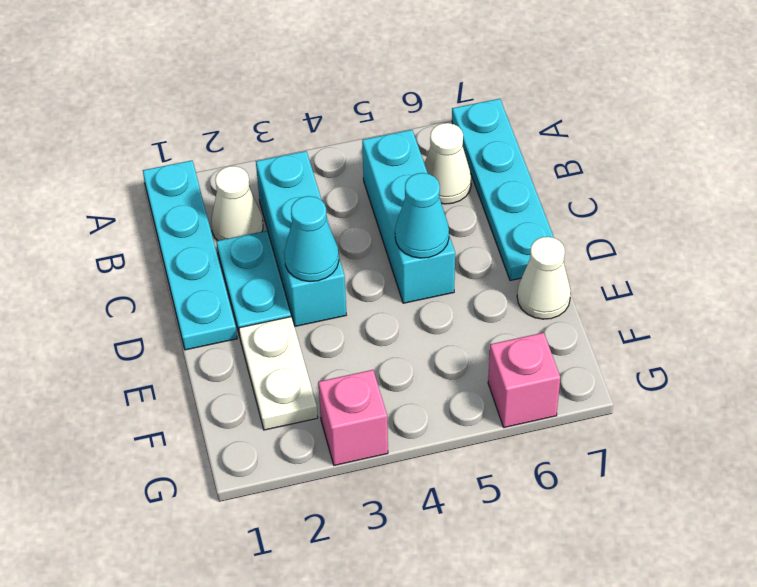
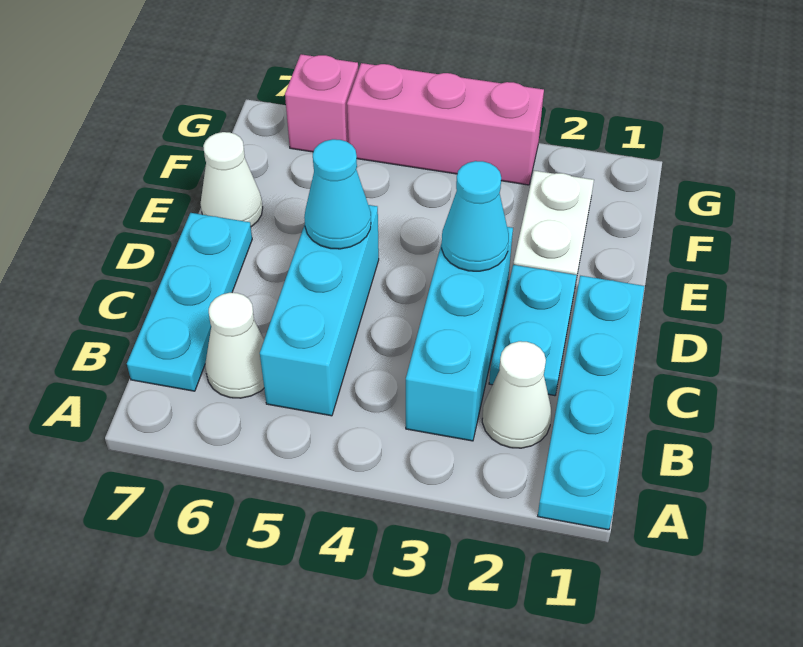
cyan plate A7:D7 level 1 -> cyan plate B7:D7 level 1
pink brick G3 level 1 -> pink brick G3:G5 level 1

